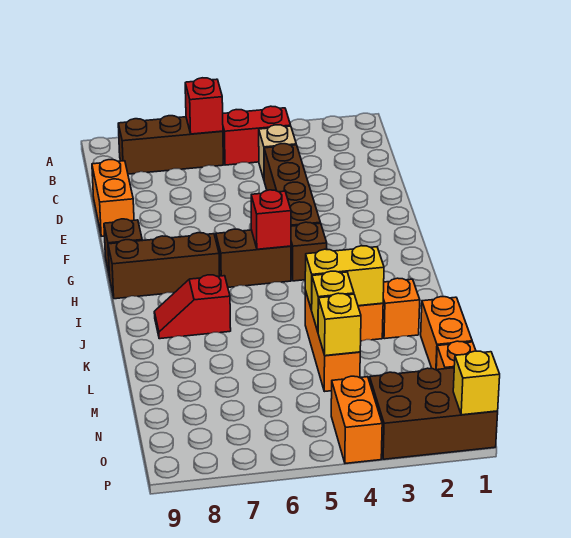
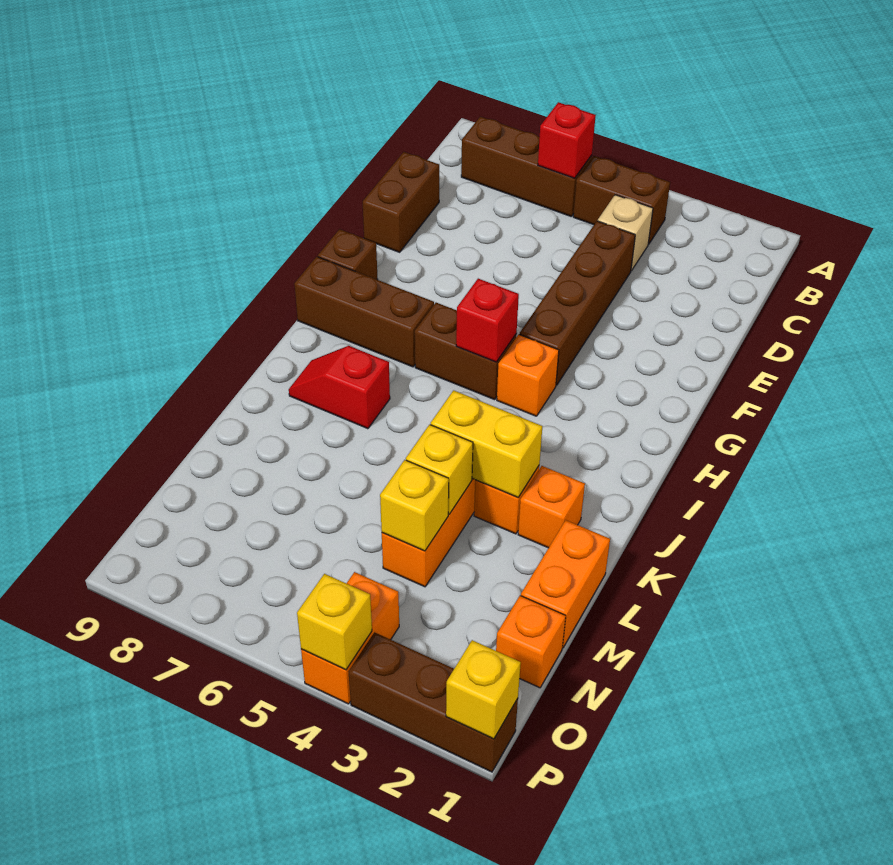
red brick B4:B5 level 1 -> brown brick B4:B5 level 1
orange brick D9:E9 level 1 -> brown brick D9:E9 level 1
brown brick H4 level 1 -> orange brick H4 level 1
brown brick O1:P3 level 1 -> brown brick P1:P3 level 1
none -> yellow brick P4 level 2

